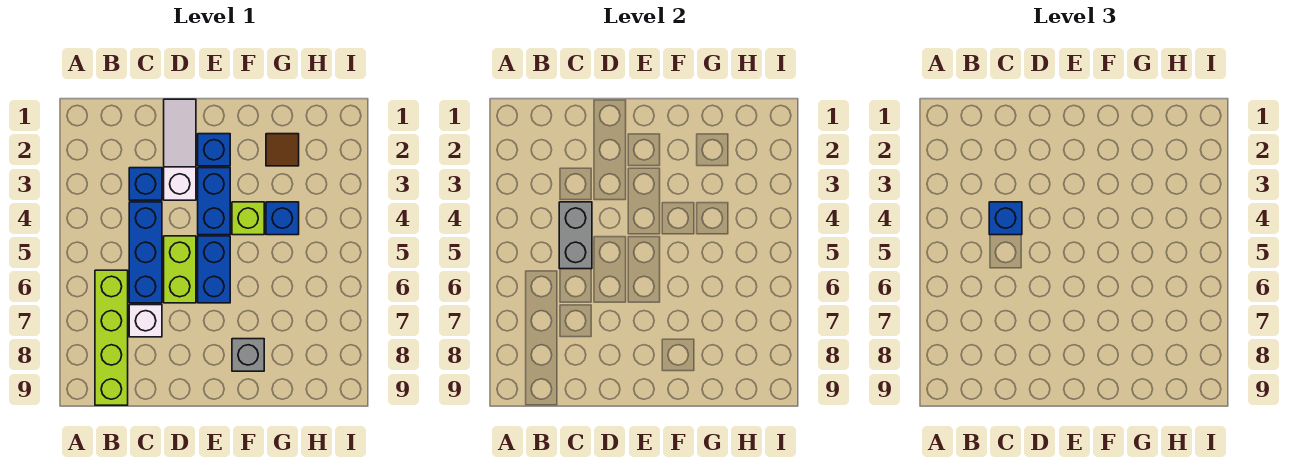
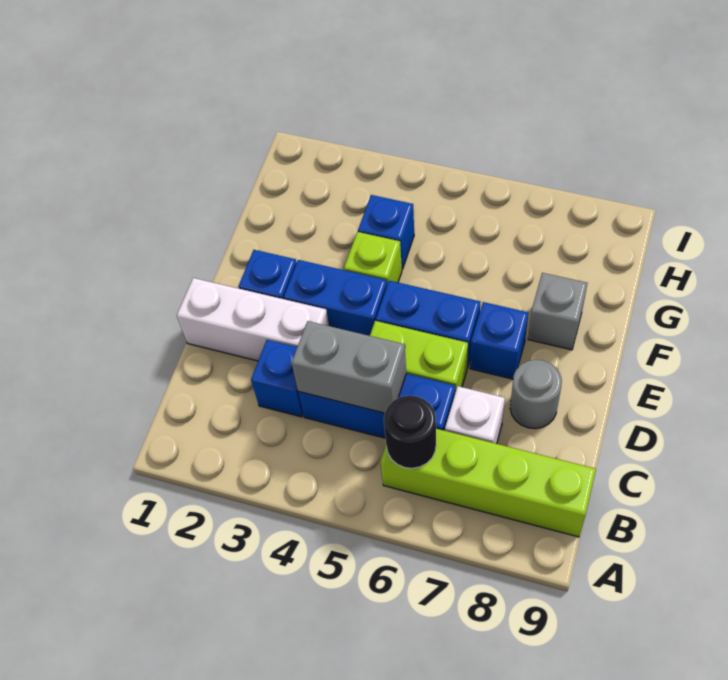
none -> black round brick B6 level 2
blue brick C4 level 3 -> blue brick E7 level 1
white slope D1:D3 level 1 top 3 -> white brick D1:D3 level 1
none -> grey round brick D8 level 1
brown tile G2 level 1 -> none

